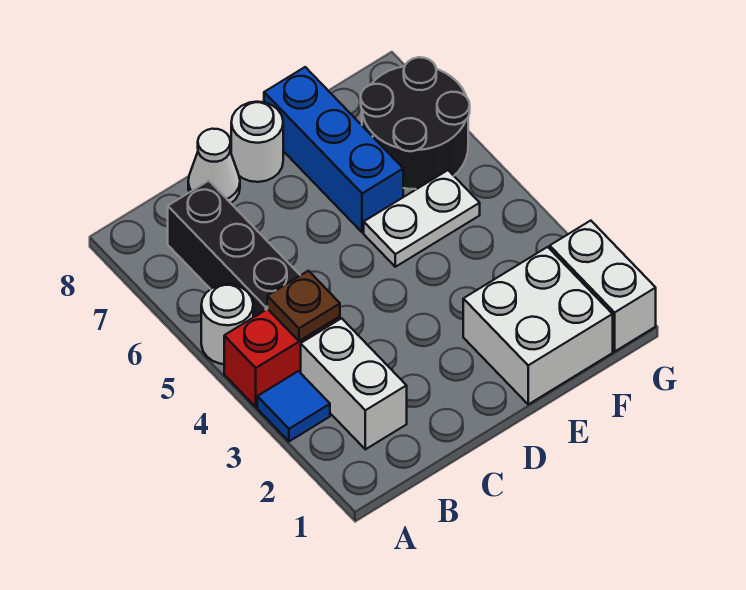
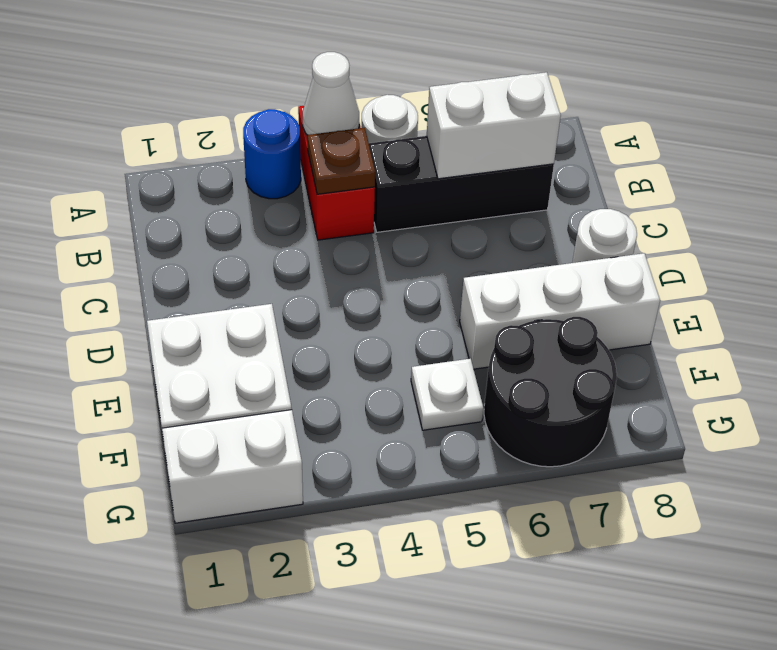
blue tile A3 level 1 -> blue round brick A3 level 1
white brick B2:B3 level 1 -> white brick B6:B7 level 2
white cone C8 level 1 -> white cone A4 level 2
white plate E5:F5 level 1 -> white plate F5 level 1
blue brick E6:E8 level 1 -> white brick E6:E8 level 1

